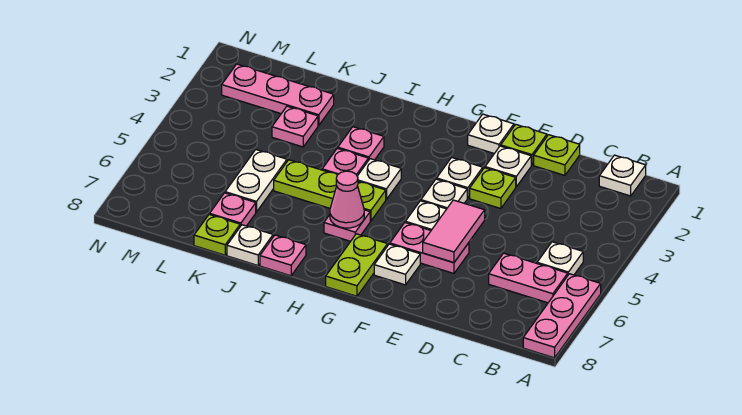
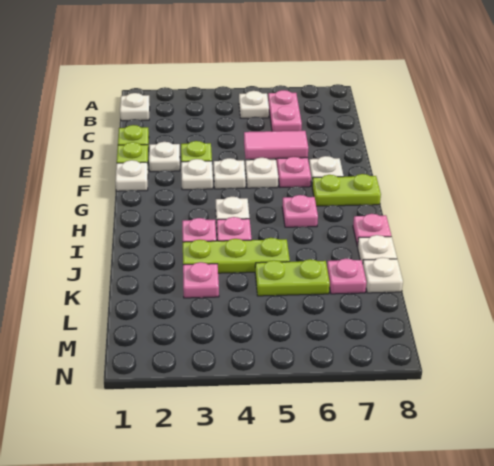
pink plate A6:A8 level 1 -> none
lime plate H5:J5 level 1 -> lime plate J3:J5 level 1
pink cone H6 level 2 -> none
pink plate K2:M2 level 1 -> none
white plate K5:K6 level 1 -> lime plate K5:K6 level 1
lime plate K8 level 1 -> white plate K8 level 1

